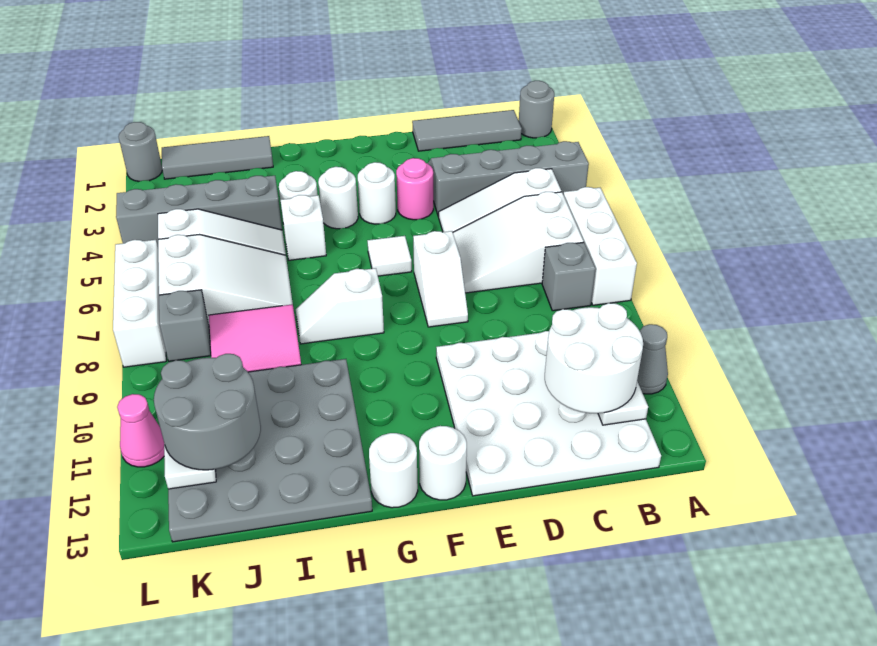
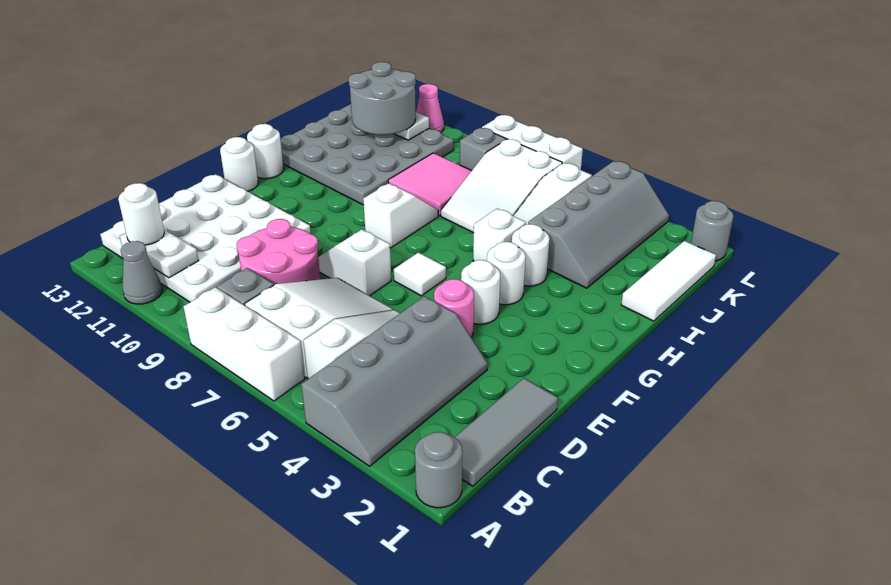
white round brick B11:C12 level 3 -> white round brick B12 level 3
none -> pink round brick C8:D9 level 1
grey tile I1:K1 level 1 -> white tile I1:K1 level 1

